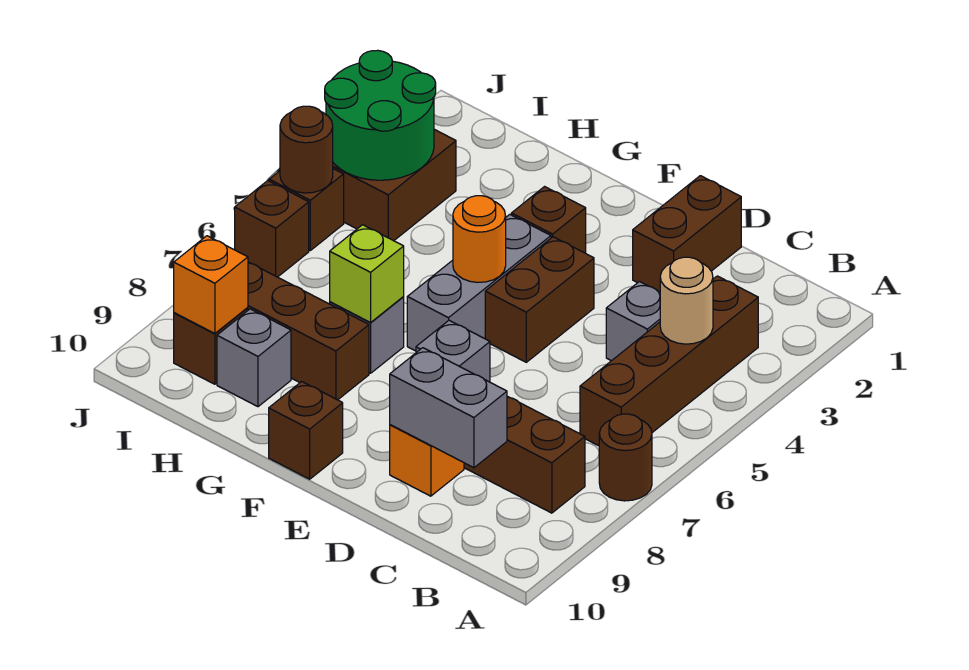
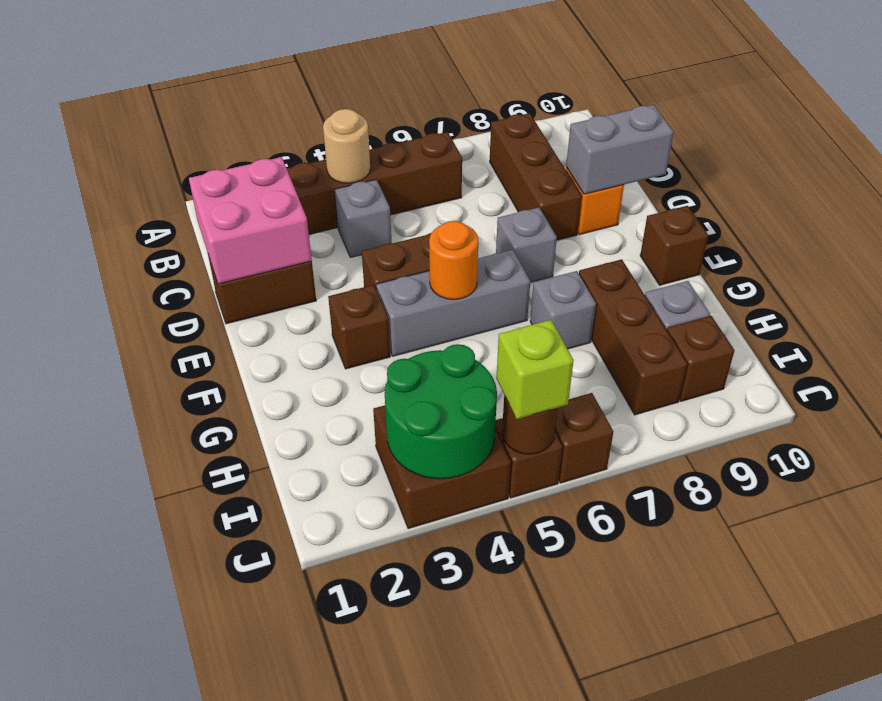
brown round brick A7 level 1 -> none
none -> pink brick C1:D2 level 2
grey brick C9:D9 level 2 -> grey brick D9:D10 level 2
lime brick G7 level 2 -> lime brick J5 level 3
orange brick I9 level 2 -> none

